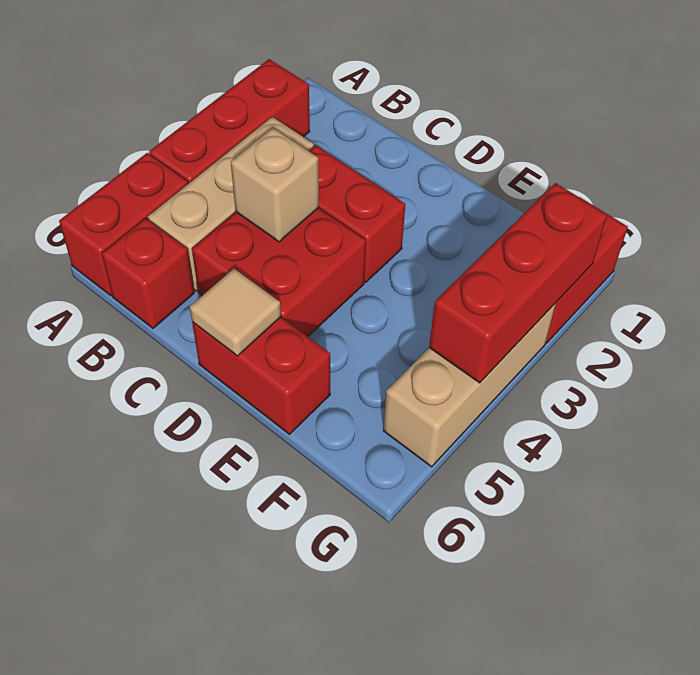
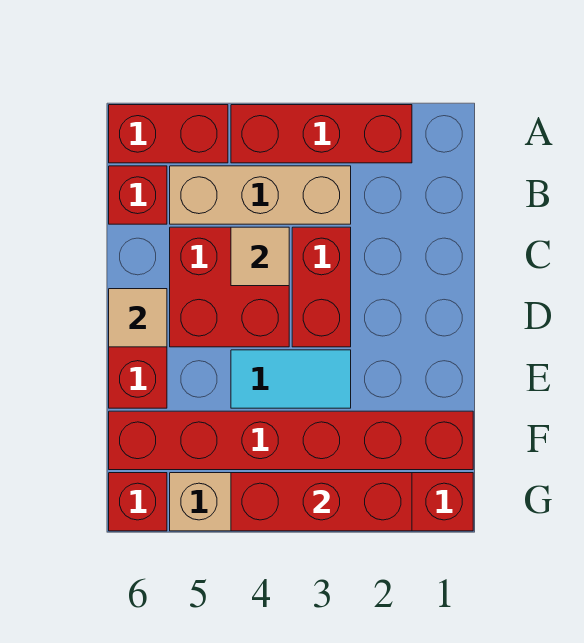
tan brick C4 level 2 -> tan tile C4 level 2
none -> cyan tile E3:E4 level 1
none -> red brick F1:F6 level 1
none -> red brick G6 level 1

